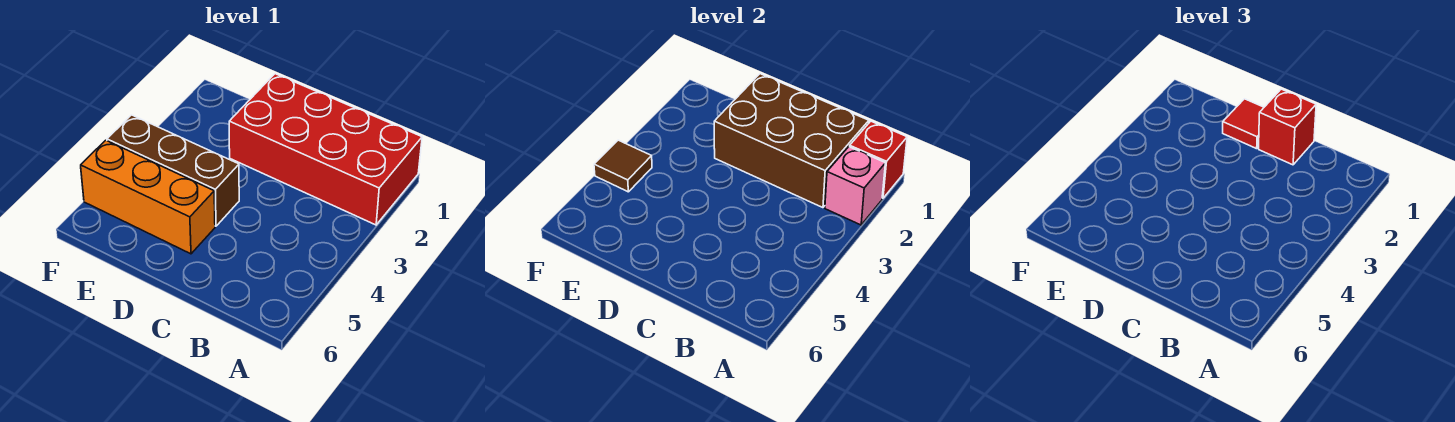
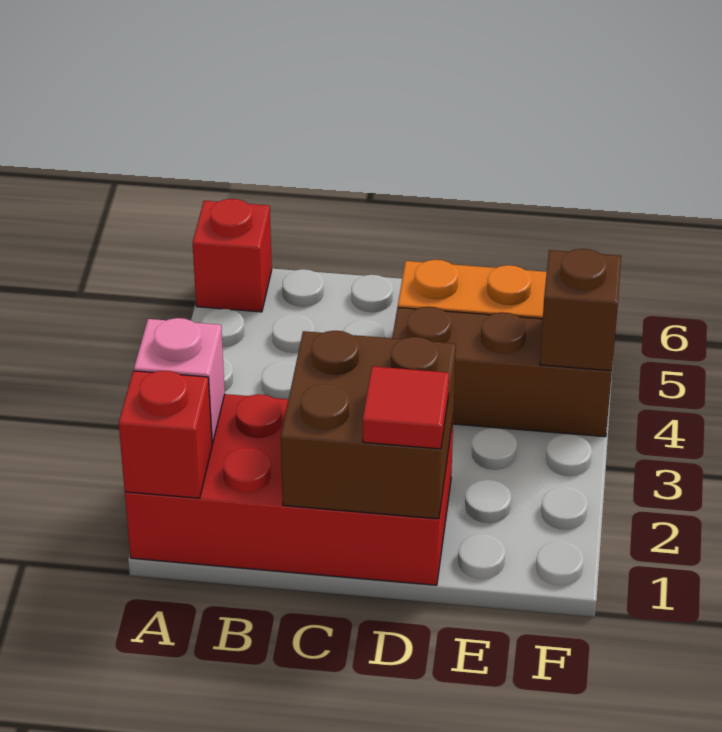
brown brick B1:D2 level 2 -> brown brick C1:D2 level 2
red brick C1 level 3 -> red brick A6 level 1
brown tile F4 level 2 -> brown brick F4 level 2

